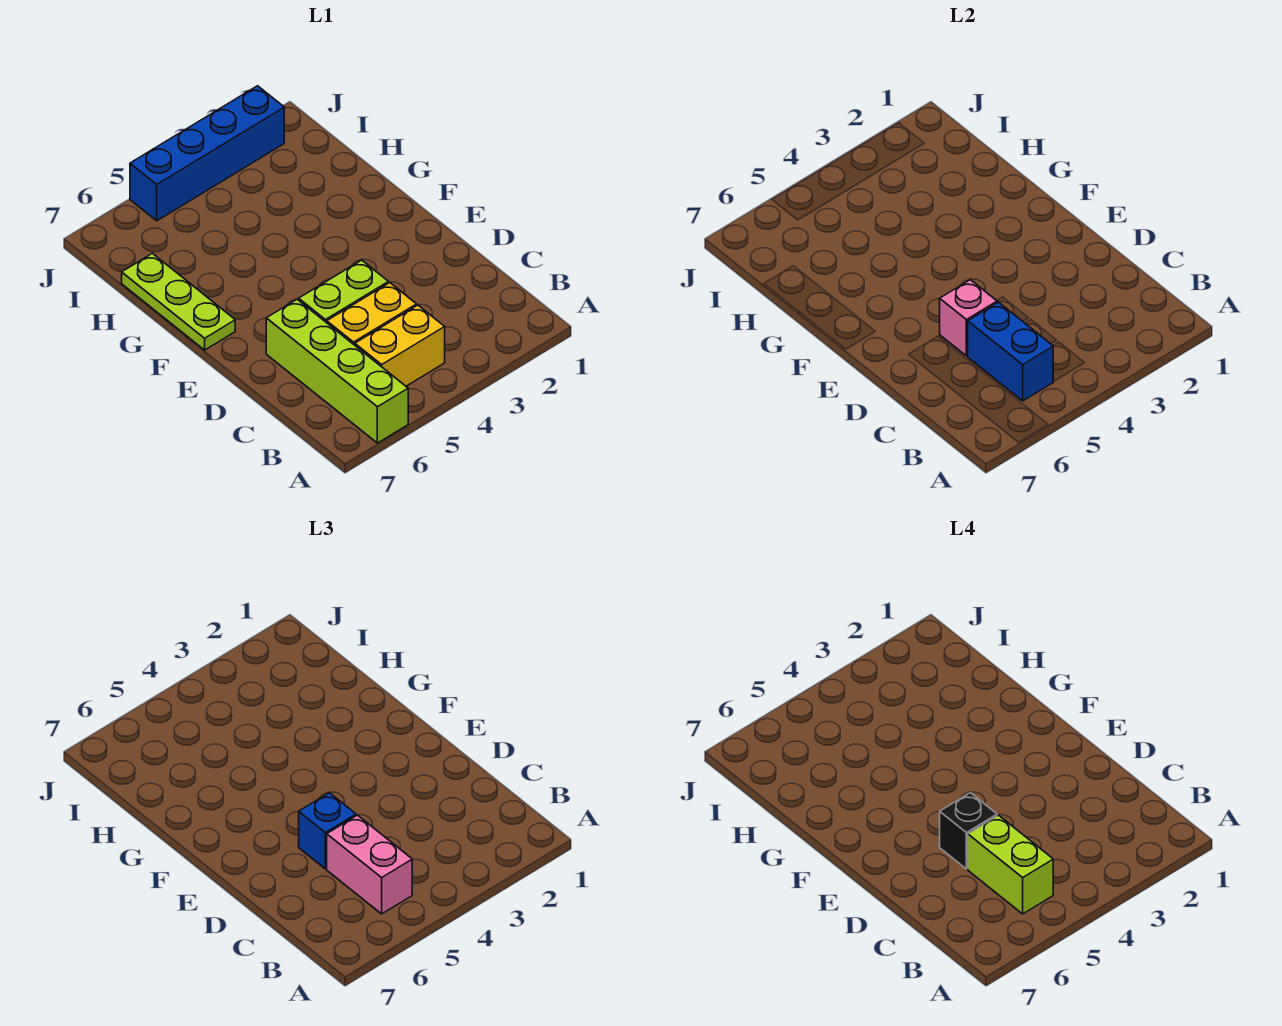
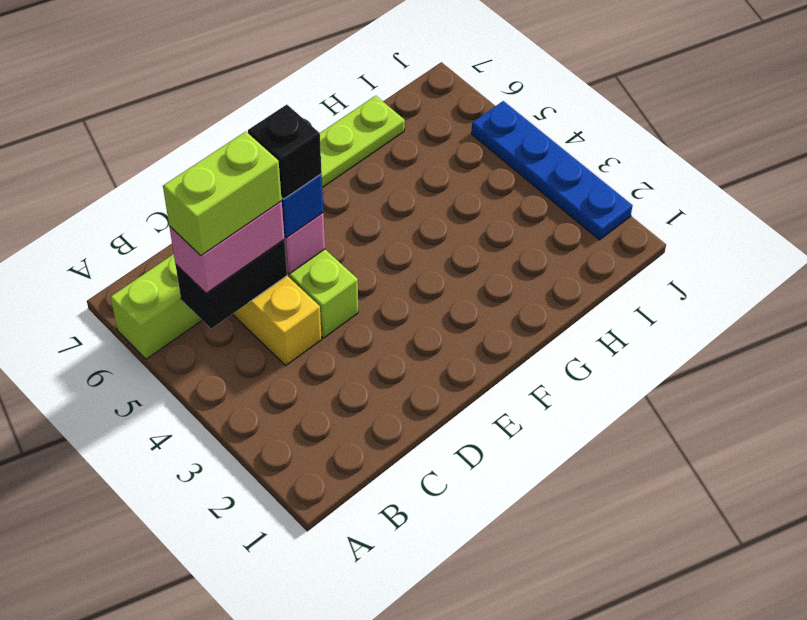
yellow brick B4:B5 level 1 -> none
blue brick B5:C5 level 2 -> black brick B5:C5 level 2
blue brick J2:J5 level 1 -> blue plate J2:J5 level 1

